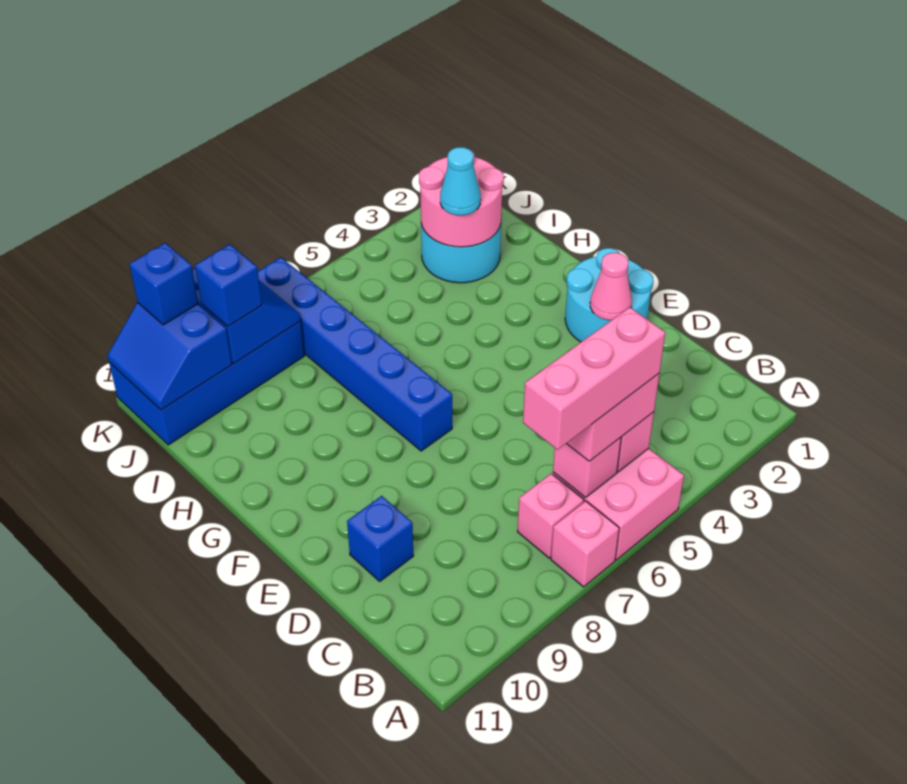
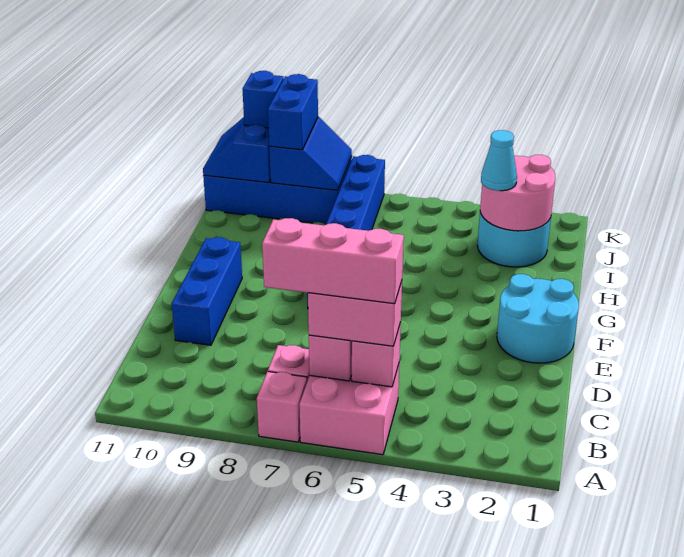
blue brick D10 level 1 -> blue brick D10:F10 level 1
pink cone E2 level 2 -> none
blue brick J9 level 3 -> blue brick J9:K9 level 3

